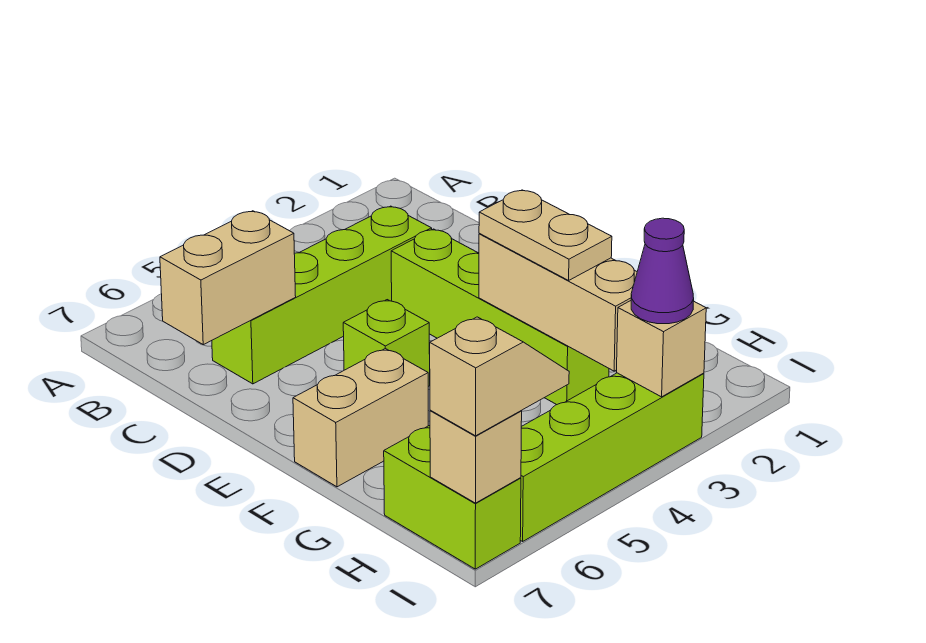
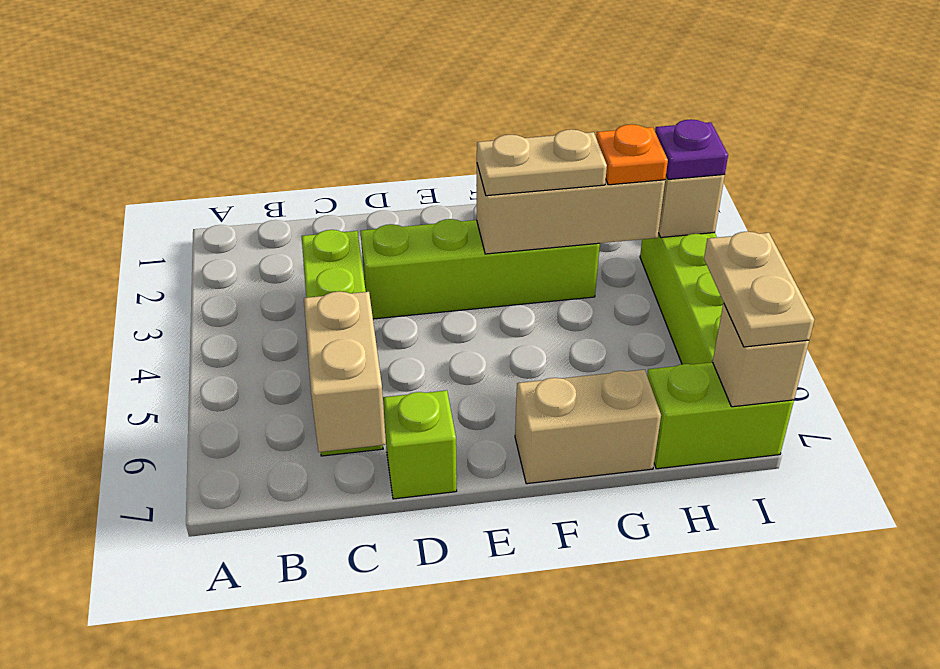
lime brick E5 level 1 -> lime brick D7 level 1
tan brick F6:F7 level 1 -> tan brick F7:G7 level 1
none -> orange plate H3 level 3
purple cone I3 level 3 -> purple plate I3 level 3
tan slope I6:I7 level 3 top 7 -> tan plate I6:I7 level 3

